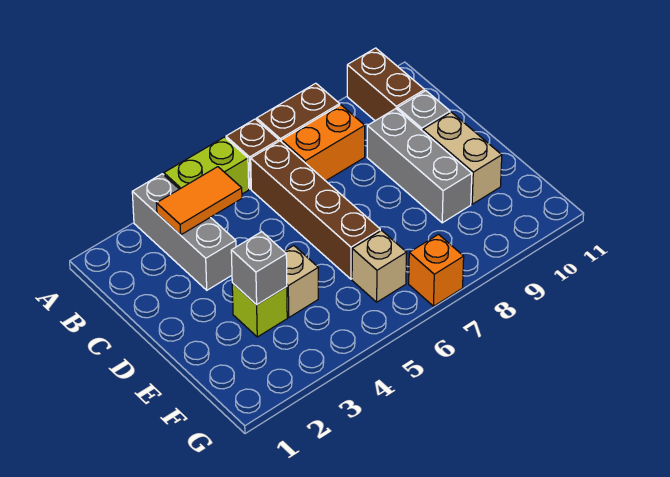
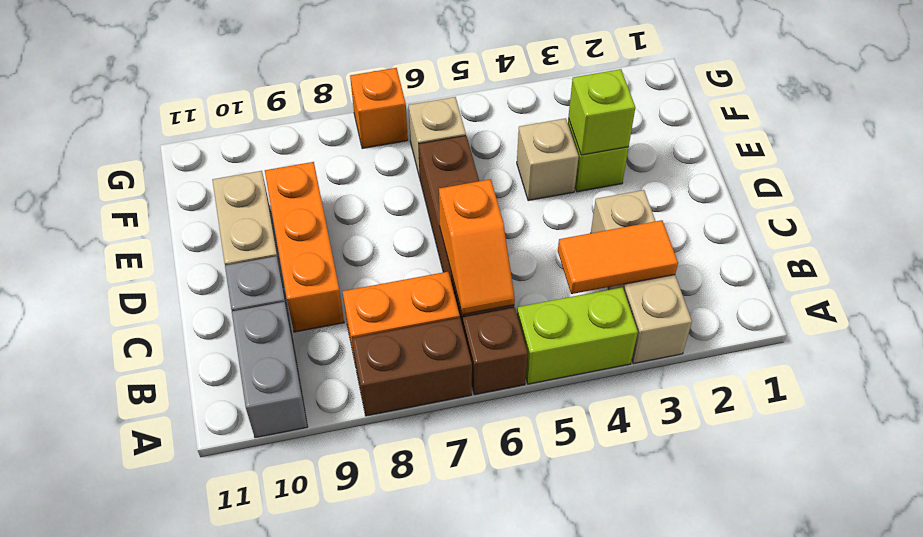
grey brick A3:C3 level 1 -> tan brick A3:C3 level 1
brown brick A10:B10 level 1 -> grey brick A10:B10 level 1
none -> orange slope B6:C6 level 2 top C
grey brick C9:E9 level 1 -> orange brick C9:E9 level 1
grey brick E3 level 2 -> lime brick E3 level 2

